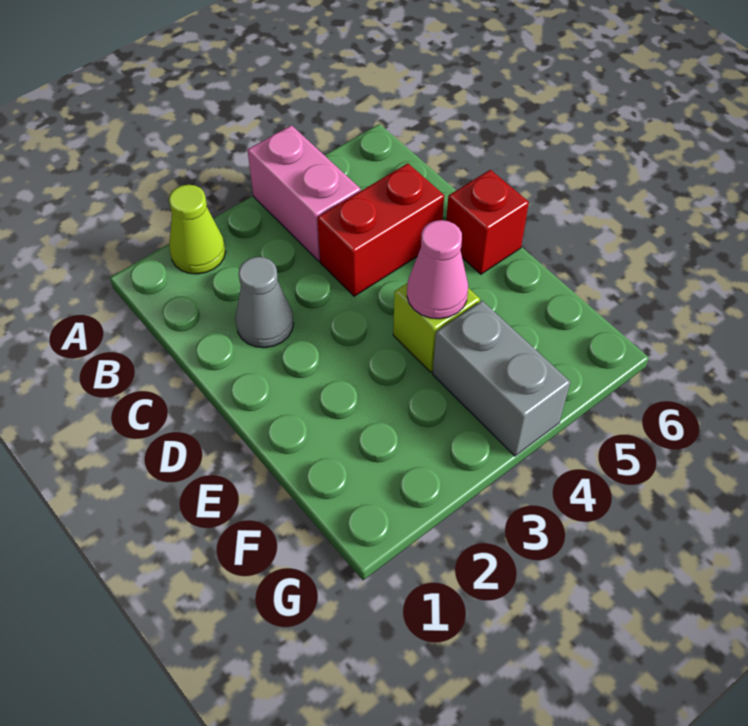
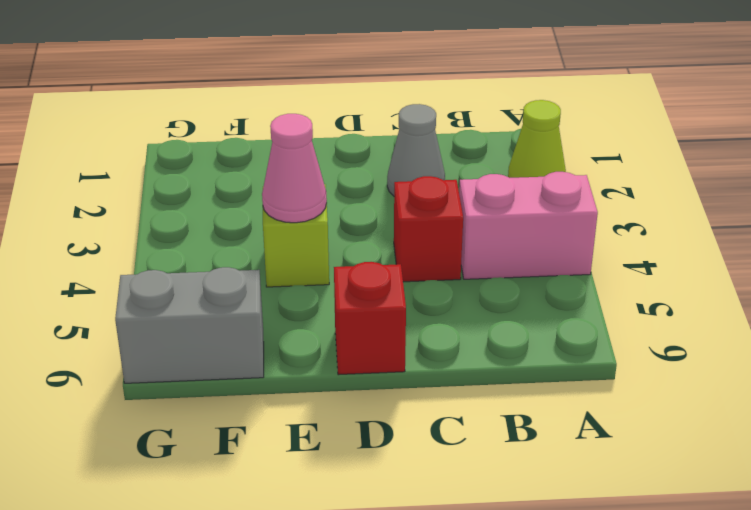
red brick C4:C5 level 1 -> red brick C4 level 1
grey brick F4:G4 level 1 -> grey brick F6:G6 level 1

